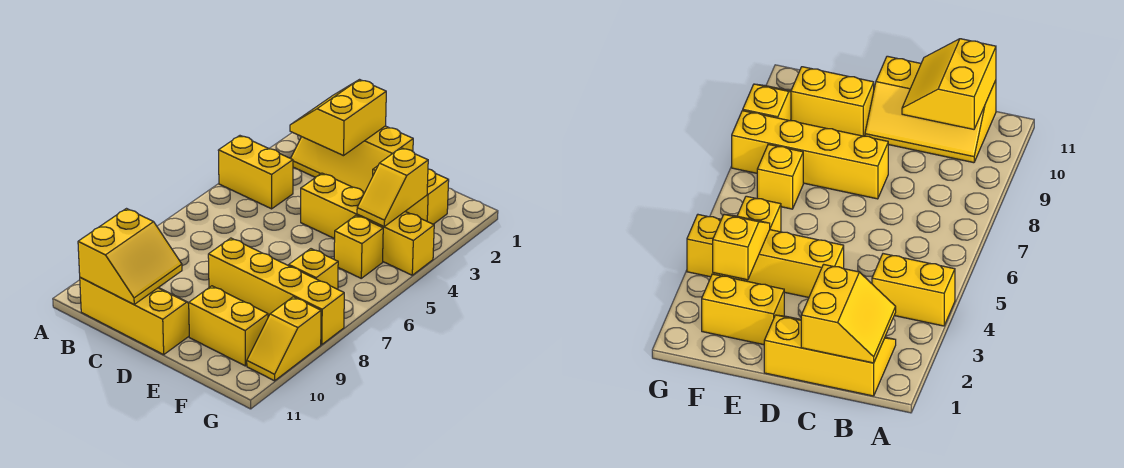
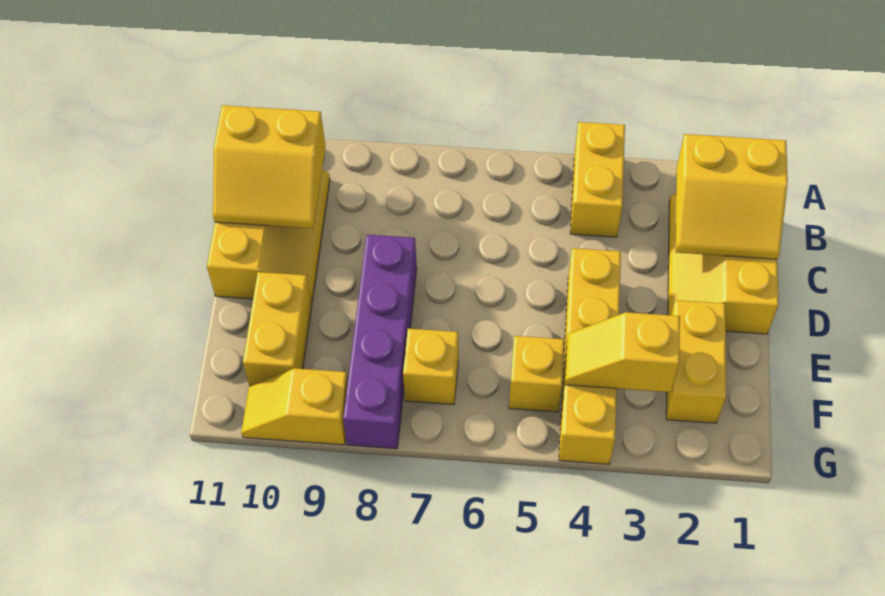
yellow slope B1:C2 level 2 top C -> yellow slope B1:C2 level 2 top B
yellow brick D8:G8 level 1 -> purple brick D8:G8 level 1

